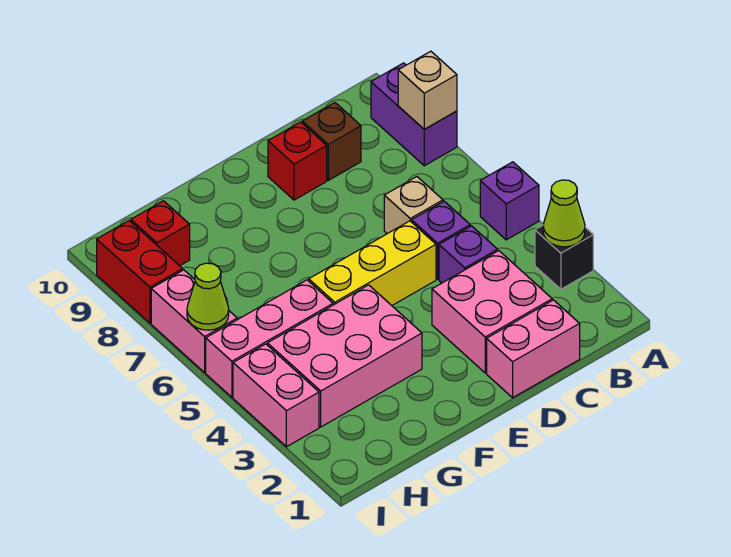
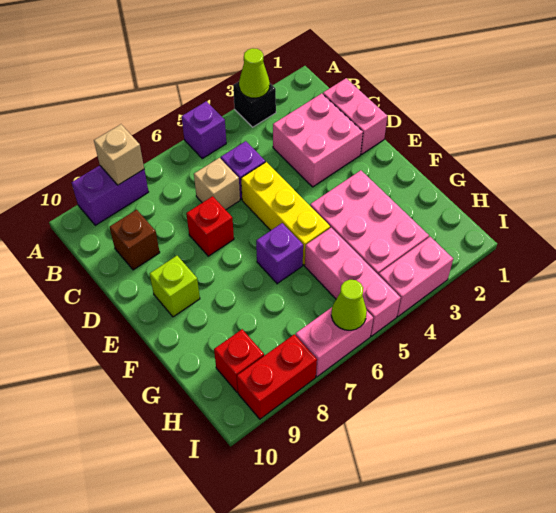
purple brick C4 level 1 -> purple brick F6 level 1
red brick D9 level 1 -> red brick D7 level 1
none -> lime brick E9 level 1

